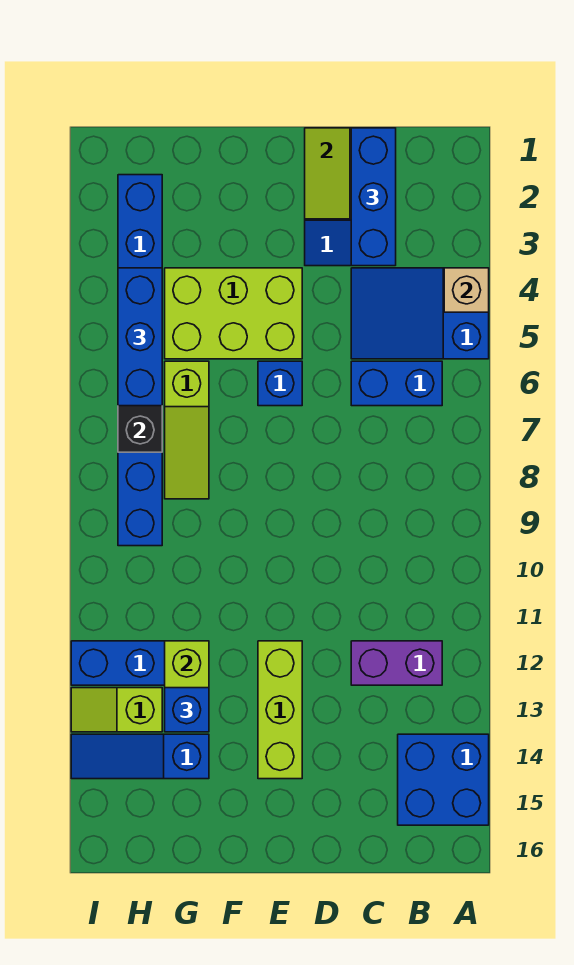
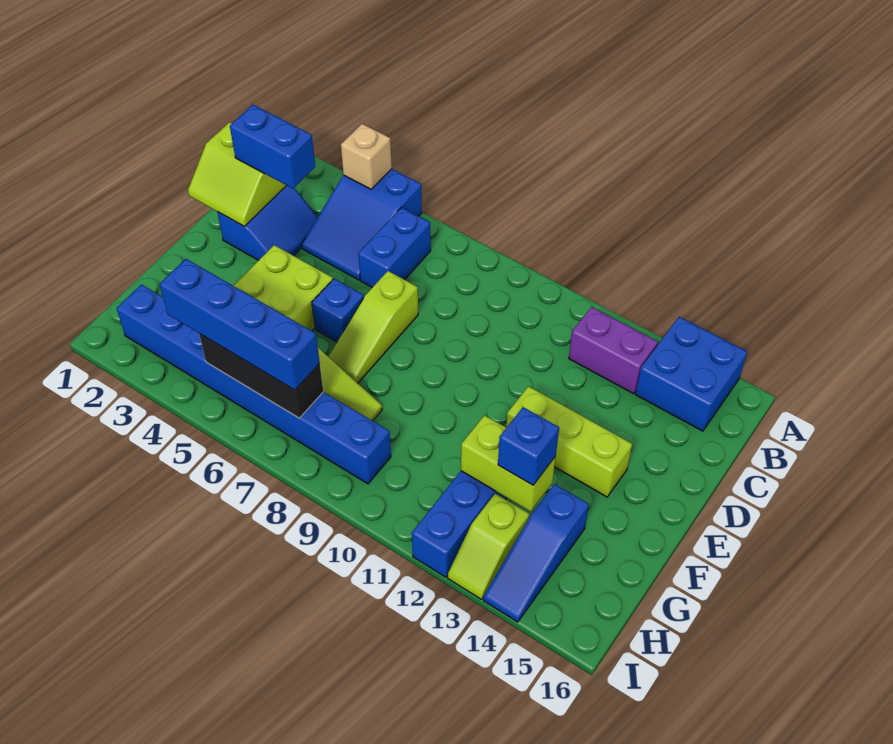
purple brick B12:C12 level 1 -> purple brick B12:B13 level 1
blue brick C1:C3 level 3 -> blue brick C2:C3 level 3
none -> lime slope D7:F7 level 1 top D
blue brick H4:H6 level 3 -> blue brick H4:H7 level 3

